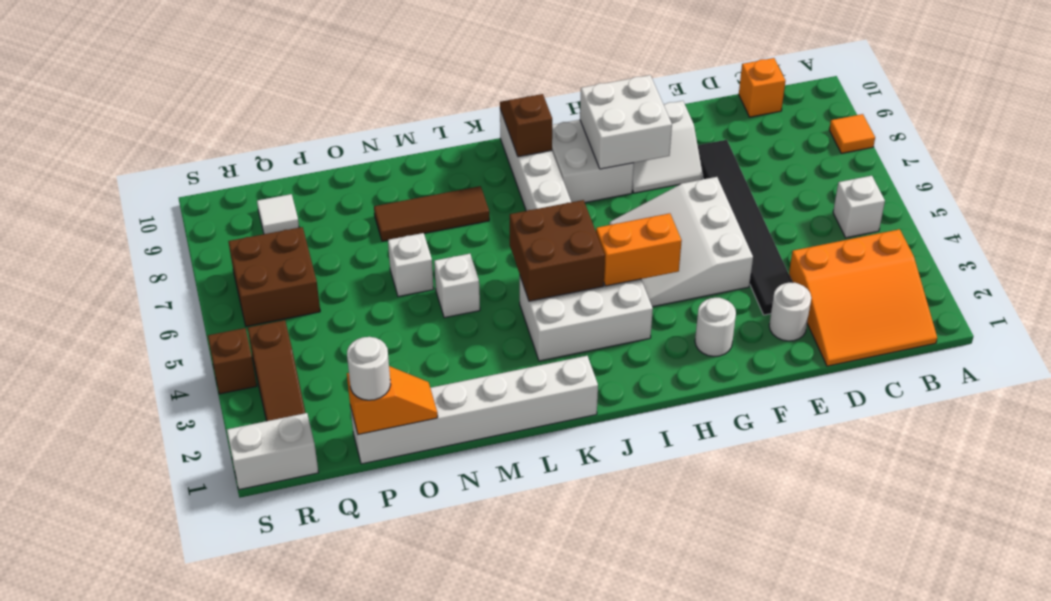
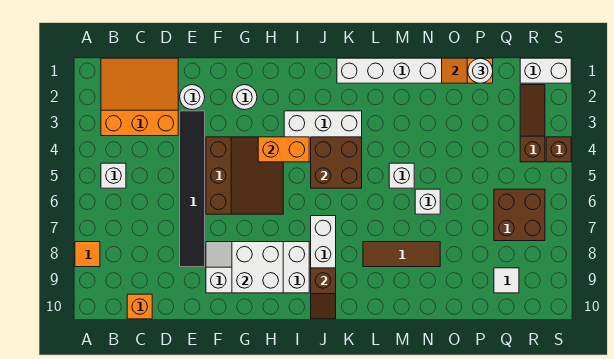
white slope F4:H6 level 1 top F -> brown slope F4:H6 level 1 top F

